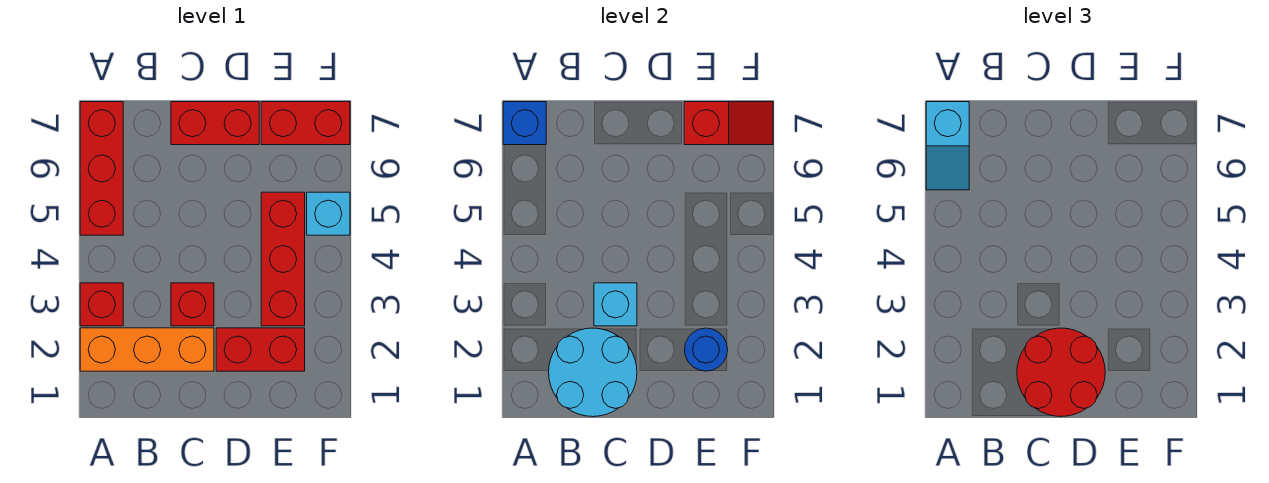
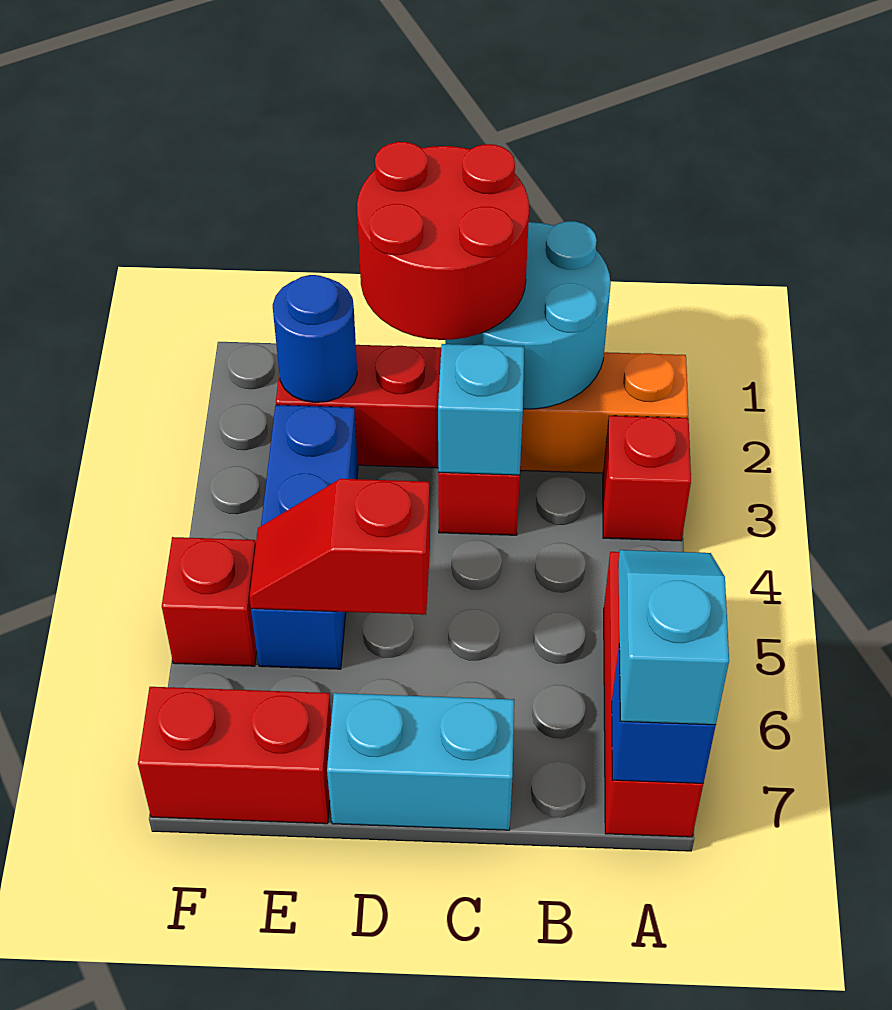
red brick C7:D7 level 1 -> cyan brick C7:D7 level 1
red brick E3:E5 level 1 -> blue brick E3:E5 level 1
red slope E7:F7 level 2 top E -> red slope D5:E5 level 2 top D
cyan brick F5 level 1 -> red brick F5 level 1

